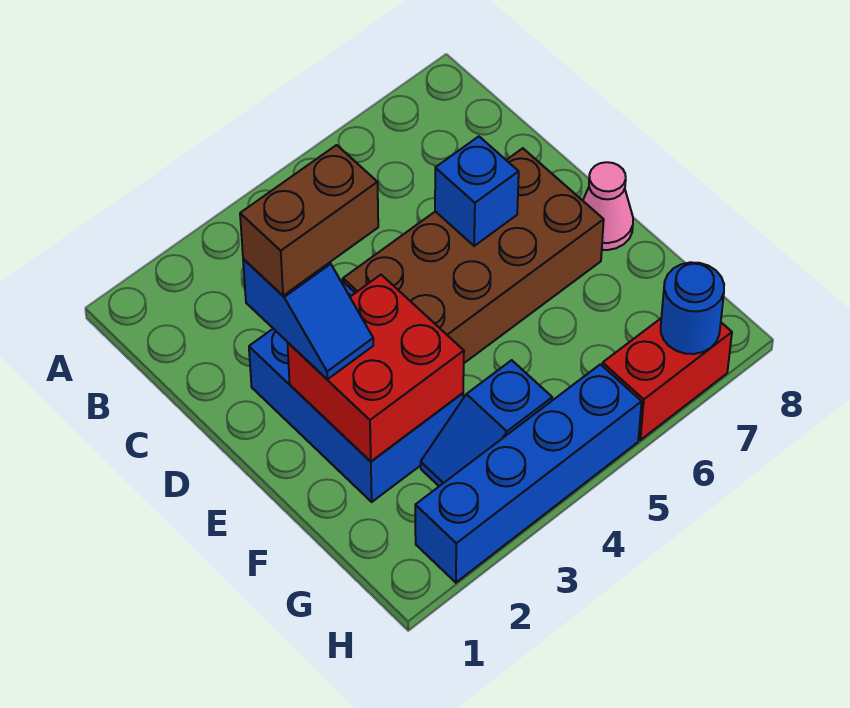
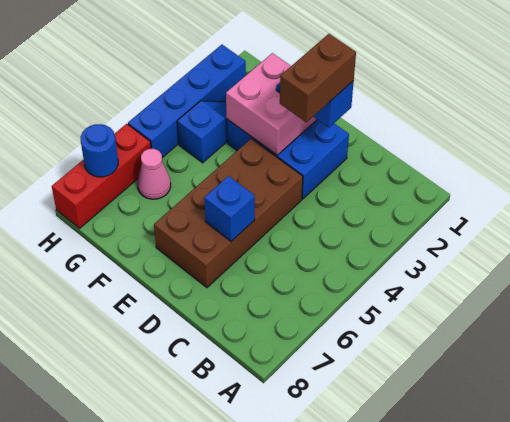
red brick E2:F3 level 2 -> pink brick E2:F3 level 2
pink cone E8 level 1 -> pink cone G6 level 1
red brick H6:H7 level 1 -> red brick H6:H8 level 1

